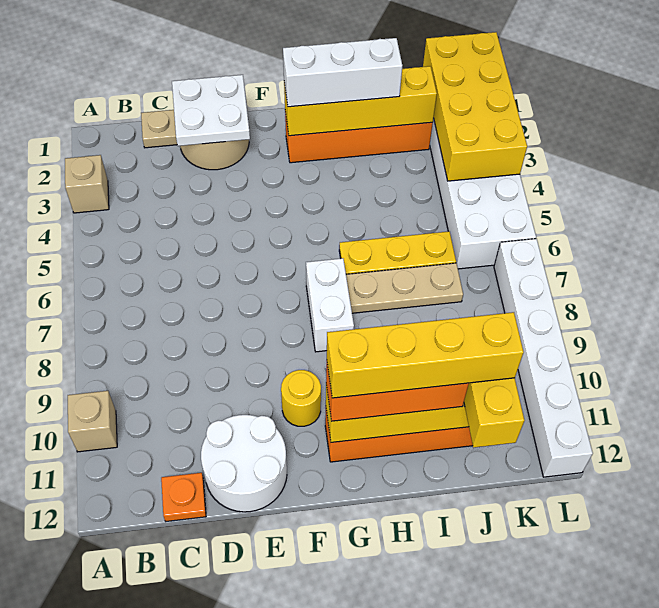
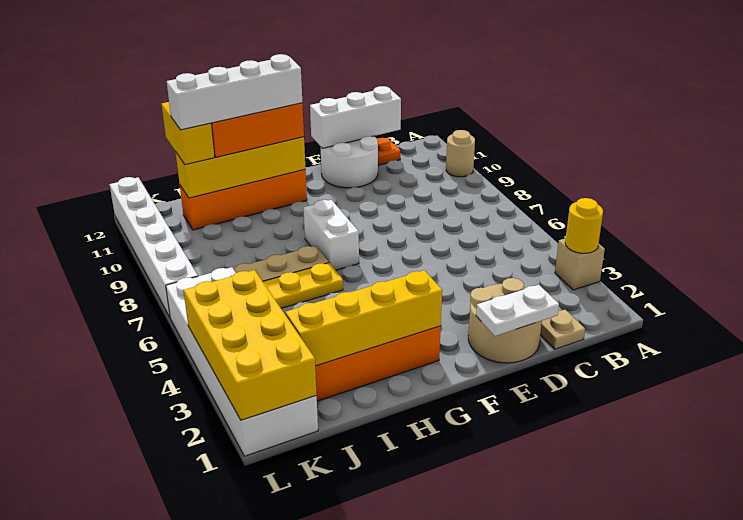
tan brick A10 level 1 -> tan round brick A10 level 1
white plate D1:E2 level 2 -> white plate D1:E1 level 2
yellow round brick F10 level 1 -> yellow round brick A3 level 2
white brick G2:I2 level 3 -> white brick C12:E12 level 2
yellow brick G11:J11 level 4 -> white brick G11:J11 level 4

